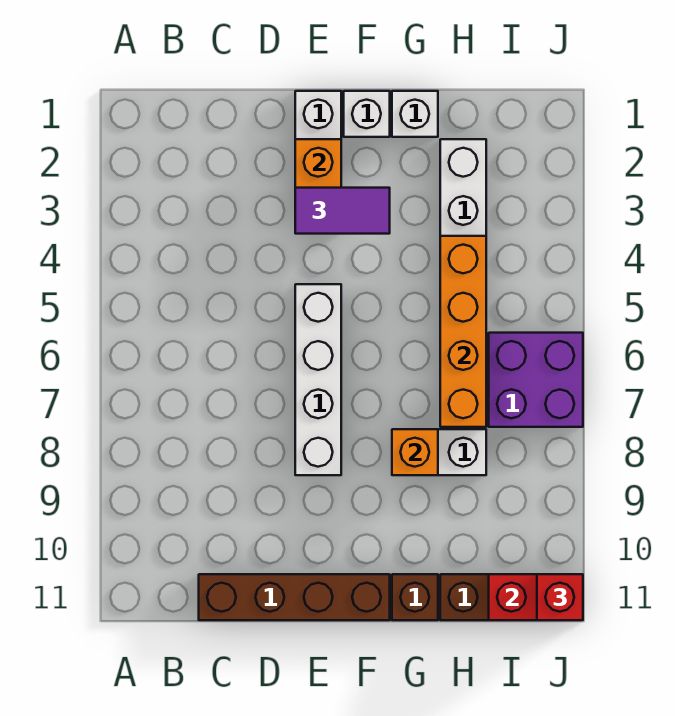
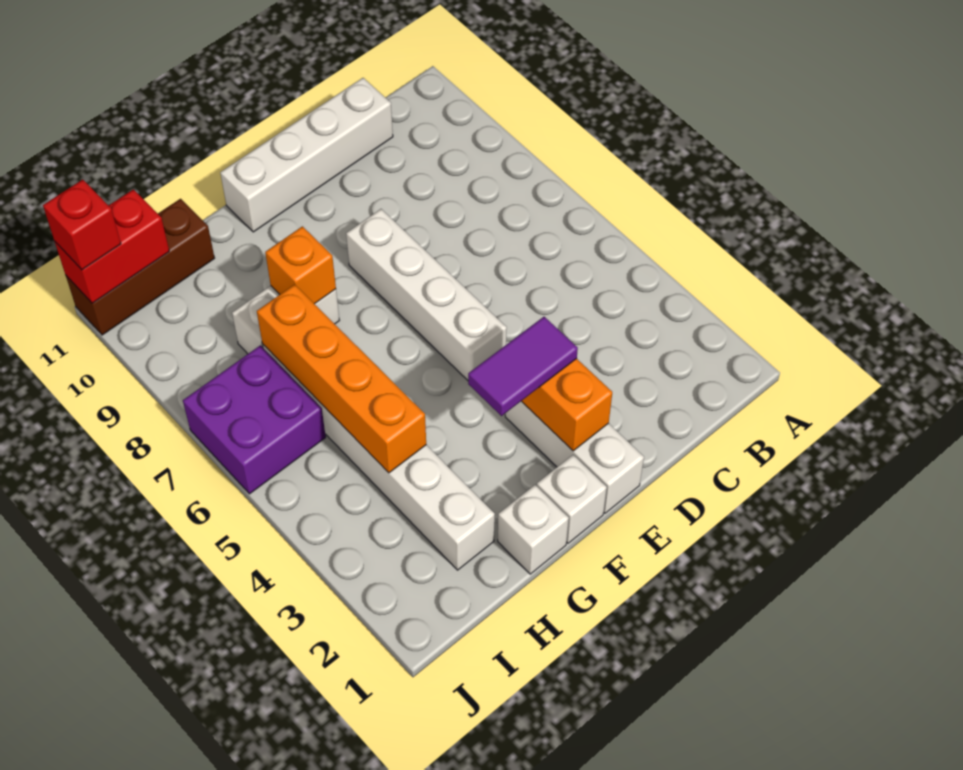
brown brick C11:F11 level 1 -> white brick C11:F11 level 1
brown brick G11 level 1 -> none

